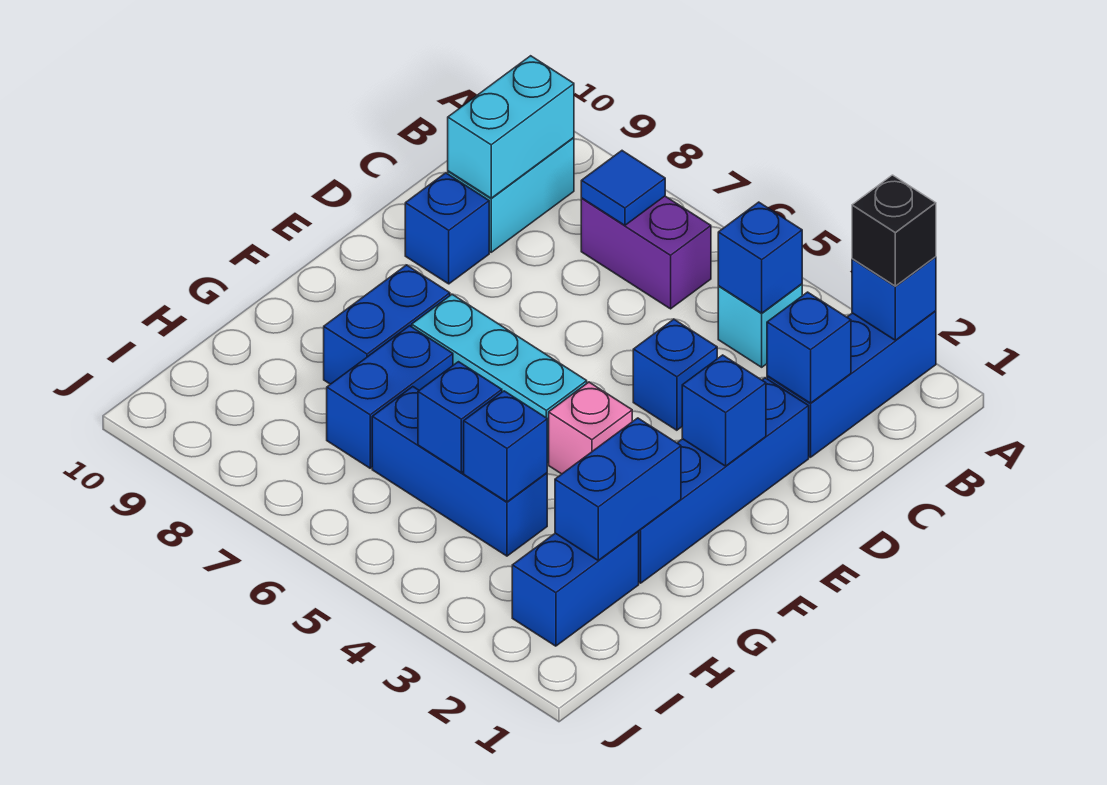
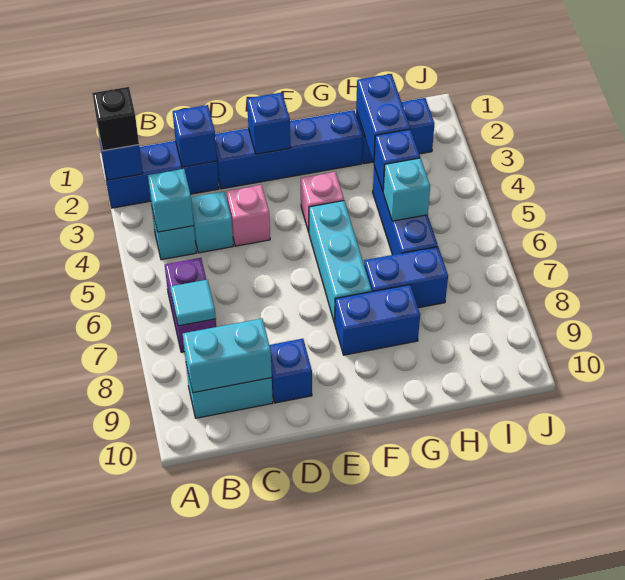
blue brick B4 level 2 -> cyan brick B4 level 2
blue tile B7 level 2 -> cyan tile B7 level 2
none -> cyan brick C4 level 1
blue brick D4 level 1 -> pink brick D4 level 1
blue brick G2:H2 level 2 -> blue brick H2:H3 level 2
blue brick H5 level 2 -> cyan brick H5 level 2

